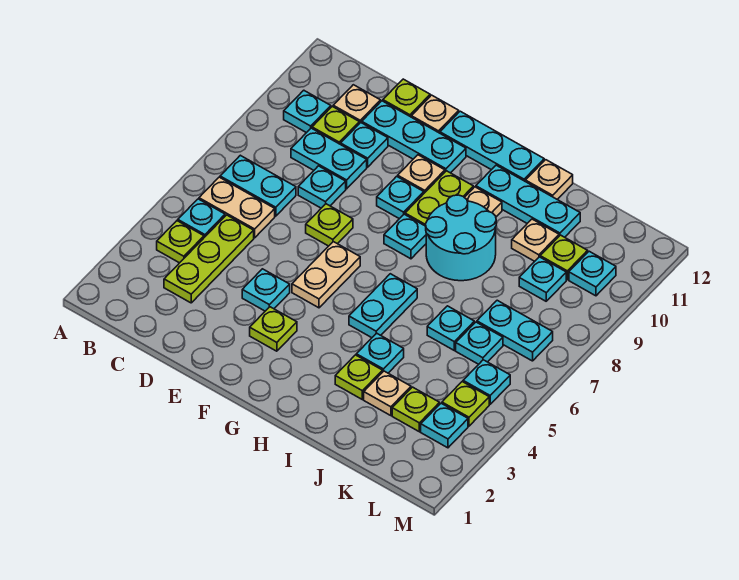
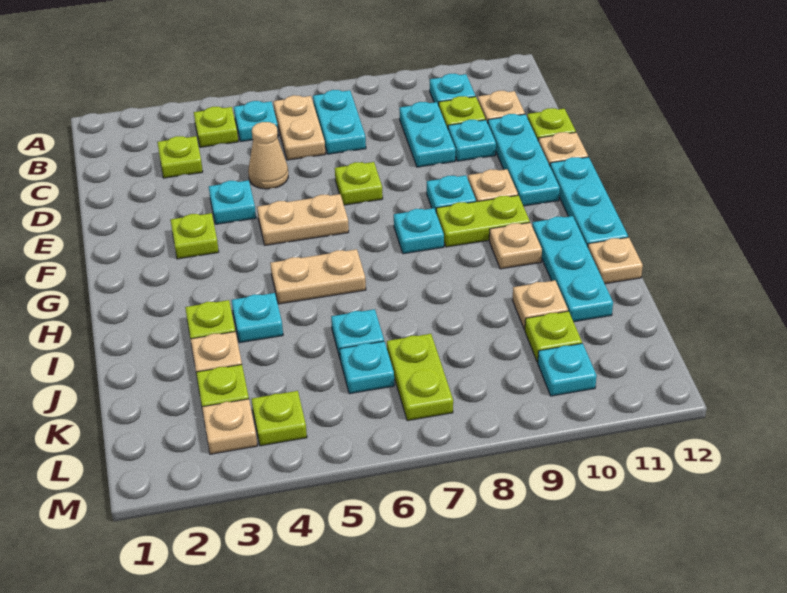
lime plate C3:C5 level 1 -> lime plate C3 level 1
none -> tan cone D5 level 1
cyan plate D8 level 1 -> none
cyan plate H5:H6 level 1 -> tan plate H5:H6 level 1
cyan round brick H8:I9 level 1 -> none
cyan plate K7:L7 level 1 -> lime plate K7:L7 level 1
cyan plate K9 level 1 -> none
cyan plate L3 level 1 -> tan plate L3 level 1
cyan plate L5 level 1 -> none

